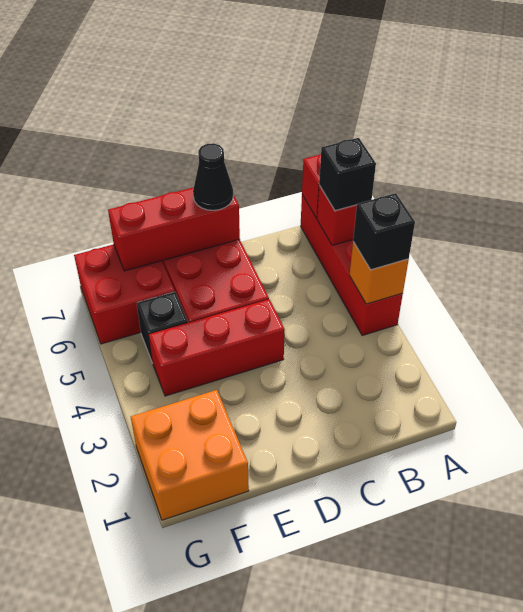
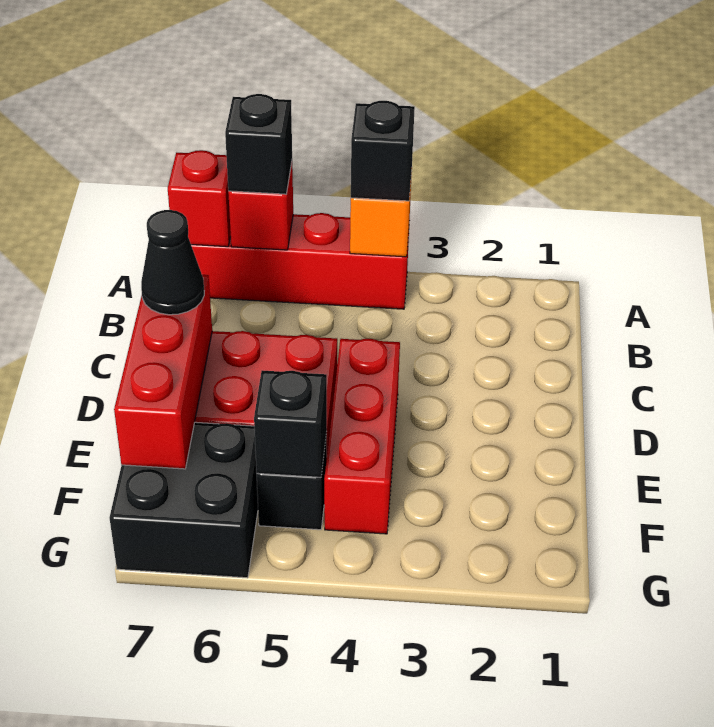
orange brick F1:G2 level 1 -> none
none -> black brick F5 level 2
red brick F6:G7 level 1 -> black brick F6:G7 level 1

